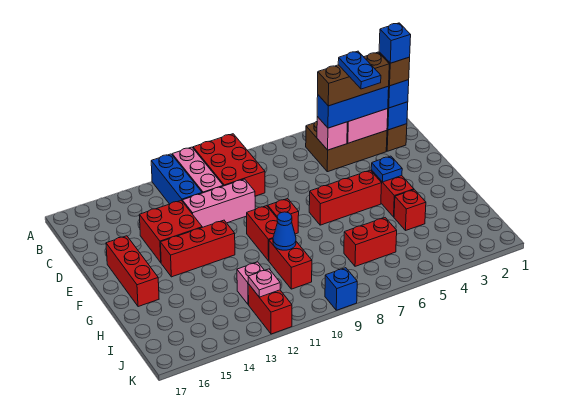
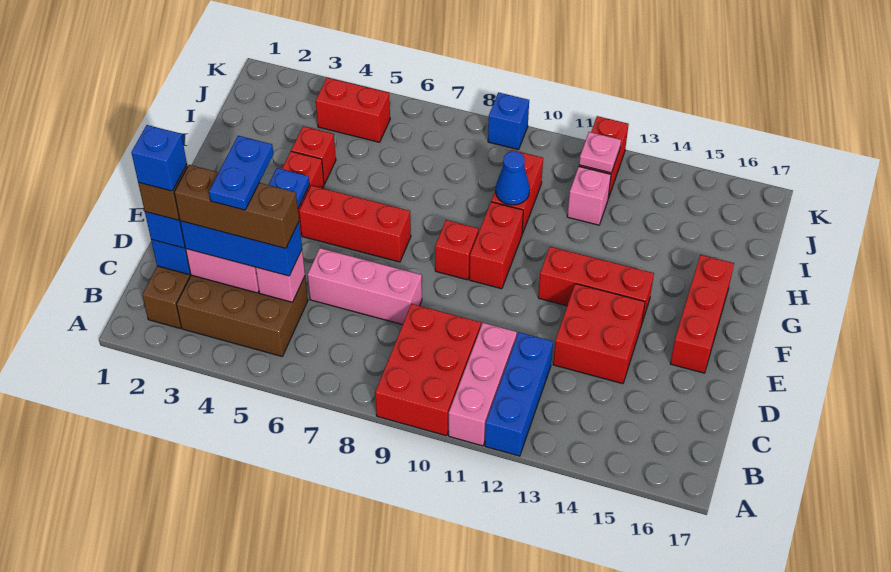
pink brick D10:D12 level 1 -> pink brick D6:D8 level 1
red brick I6:I7 level 1 -> red brick J4:J5 level 1

